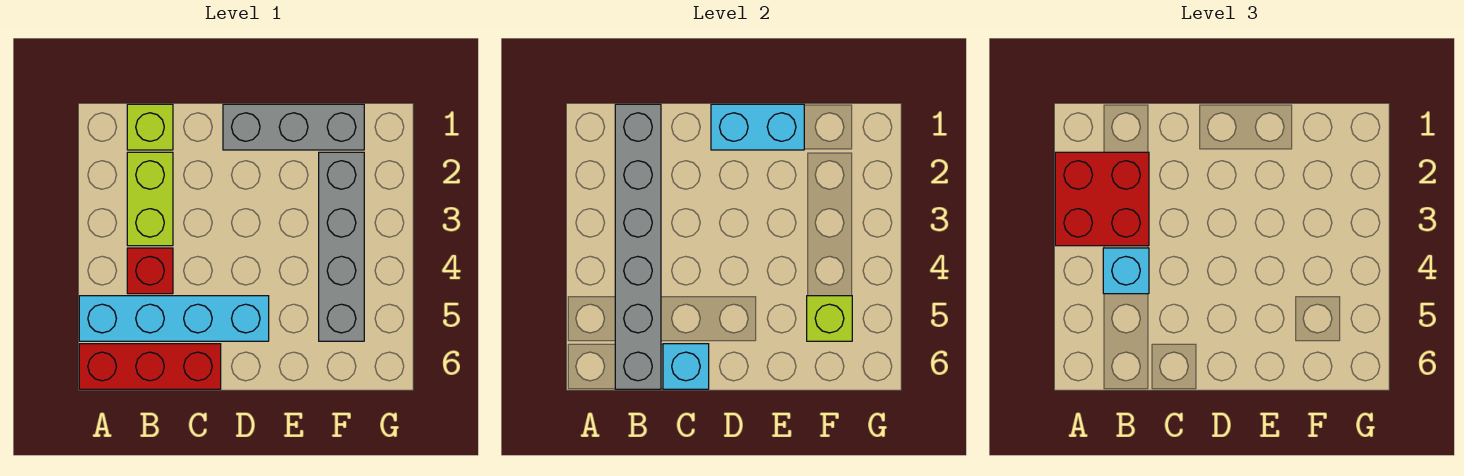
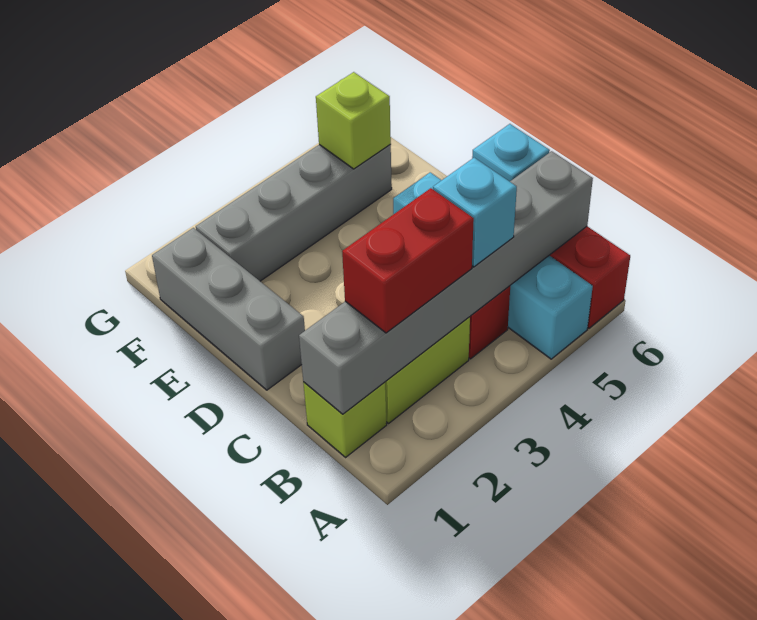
red brick A2:B3 level 3 -> red brick B2:B3 level 3
cyan brick D1:E1 level 2 -> none

